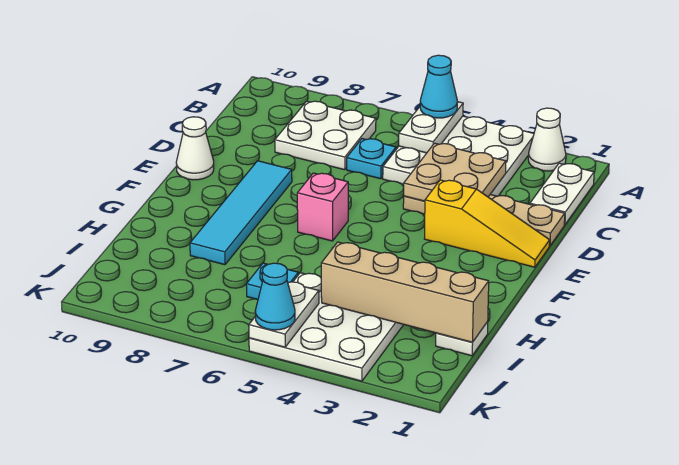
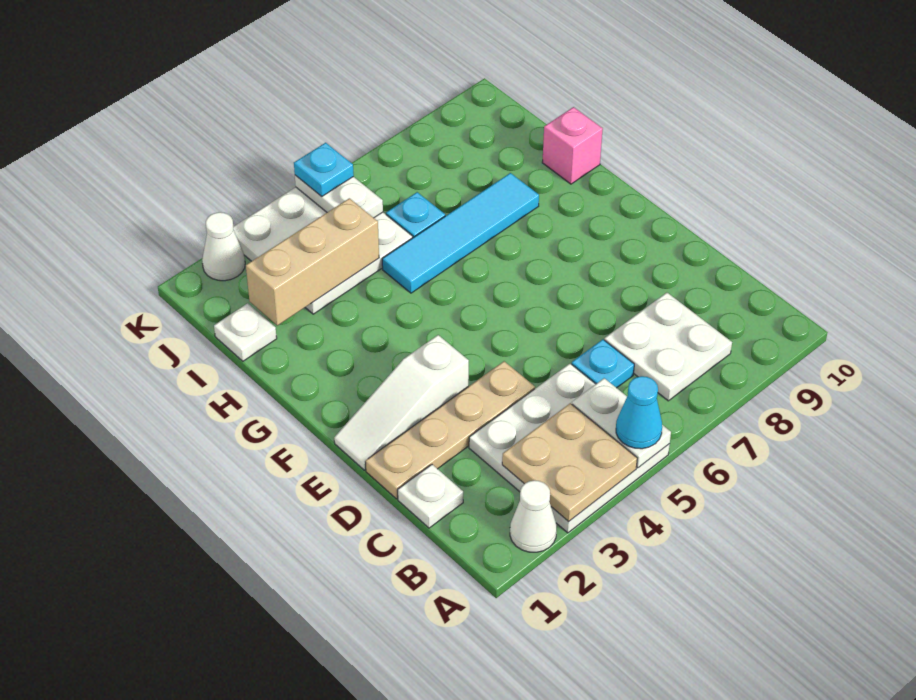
white plate B1:C1 level 1 -> white plate C1 level 1
tan plate C3:D4 level 2 -> tan plate A3:B4 level 2
yellow slope E1:E3 level 1 top 3 -> white slope E1:E3 level 1 top 3
cyan tile E8:H8 level 1 -> cyan tile H5:H8 level 1
white cone E10 level 1 -> white cone K2 level 1
pink brick F6 level 1 -> pink brick H10 level 1
tan brick I1:I4 level 2 -> tan brick I2:I4 level 2
cyan cone K5 level 3 -> cyan plate K5 level 3

